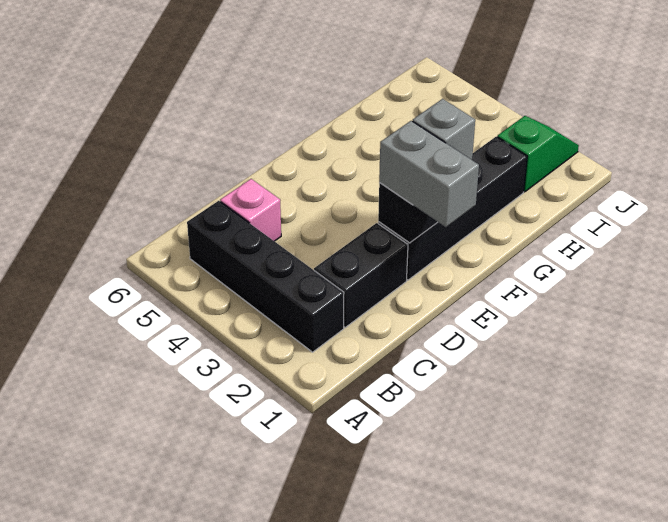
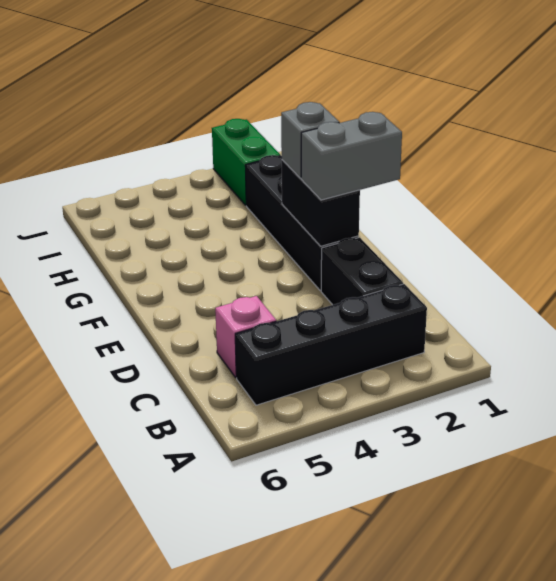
green slope I2:J2 level 1 top I -> green brick I2:J2 level 1

